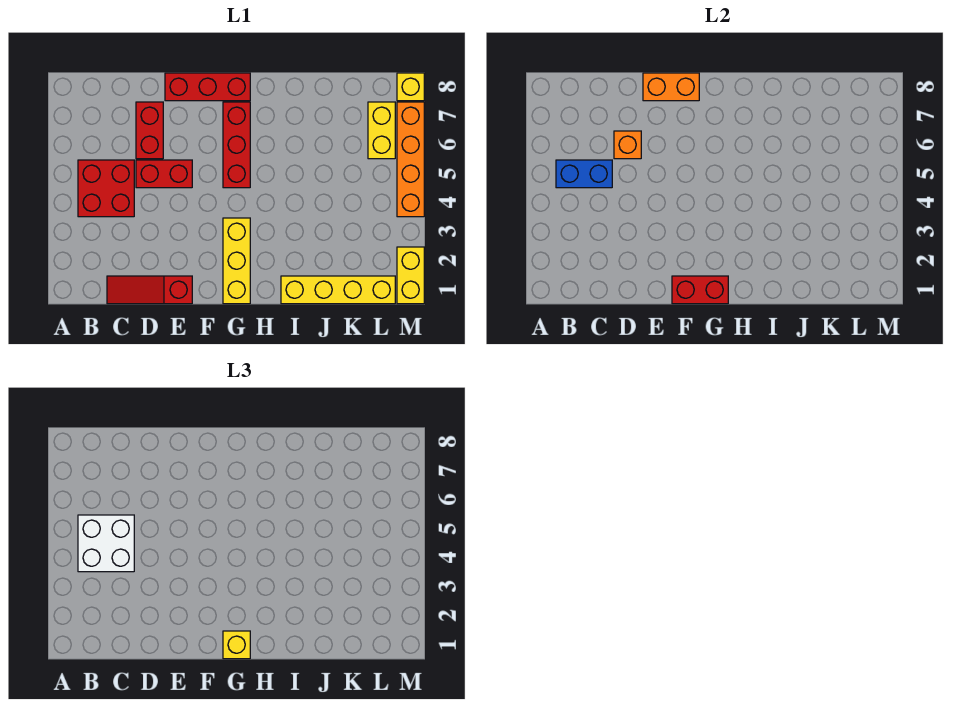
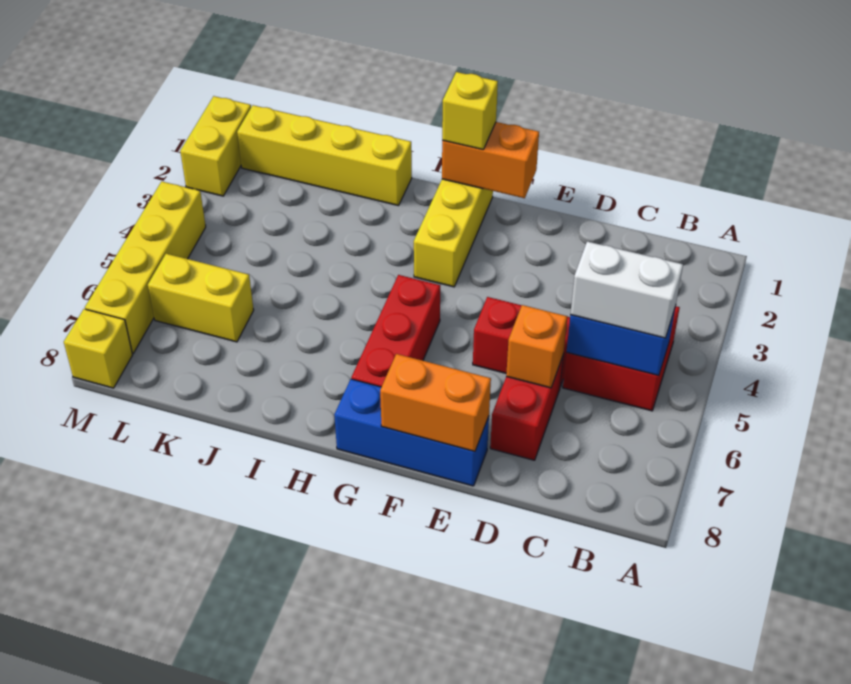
white brick B4:C5 level 3 -> white brick B5:C5 level 3
red slope C1:E1 level 1 top E -> none
red brick E8:G8 level 1 -> blue brick E8:G8 level 1
red brick F1:G1 level 2 -> orange brick F1:G1 level 2
yellow brick L6:L7 level 1 -> yellow brick K6:L6 level 1
orange brick M4:M7 level 1 -> yellow brick M4:M7 level 1

